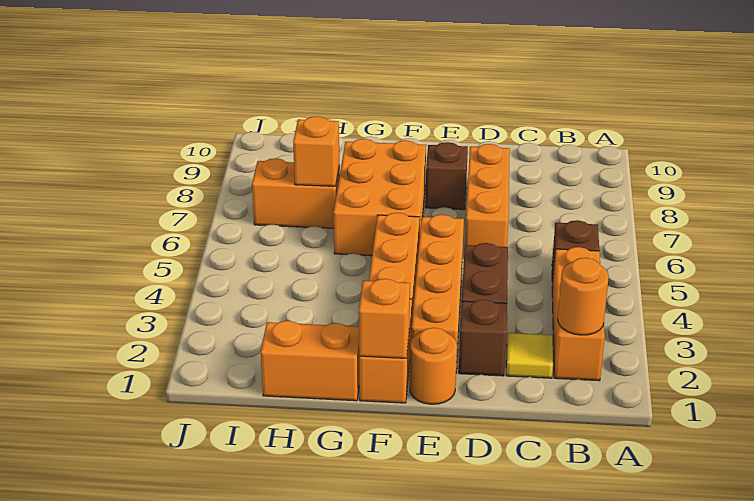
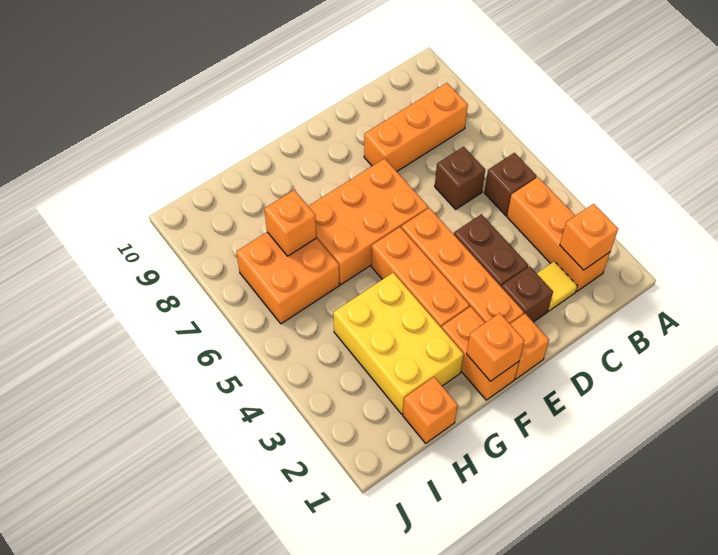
orange round brick B2 level 2 -> orange brick B2 level 2
orange brick D6:D8 level 1 -> orange brick B8:D8 level 1
orange round brick E1 level 1 -> orange brick E1 level 1
brown brick E8 level 1 -> brown brick C6 level 1
orange brick F6:G8 level 1 -> orange brick E6:G7 level 1
orange brick G1:H1 level 1 -> orange brick H1 level 1
none -> yellow brick G2:H4 level 1
orange brick H7:I7 level 1 -> orange brick H6:I7 level 1

